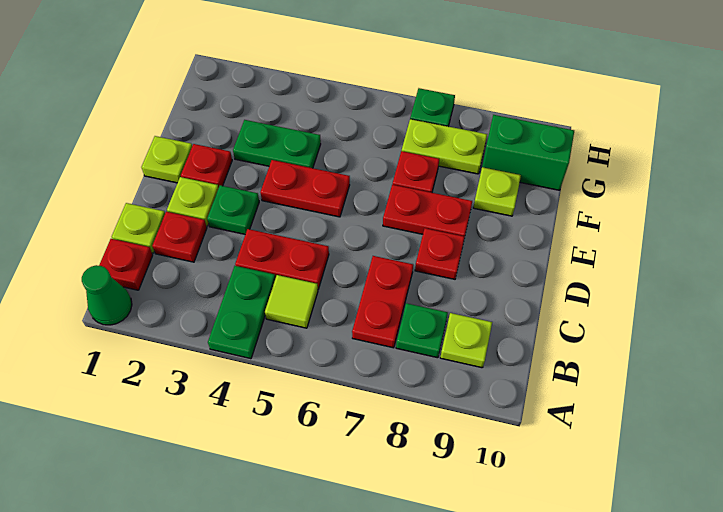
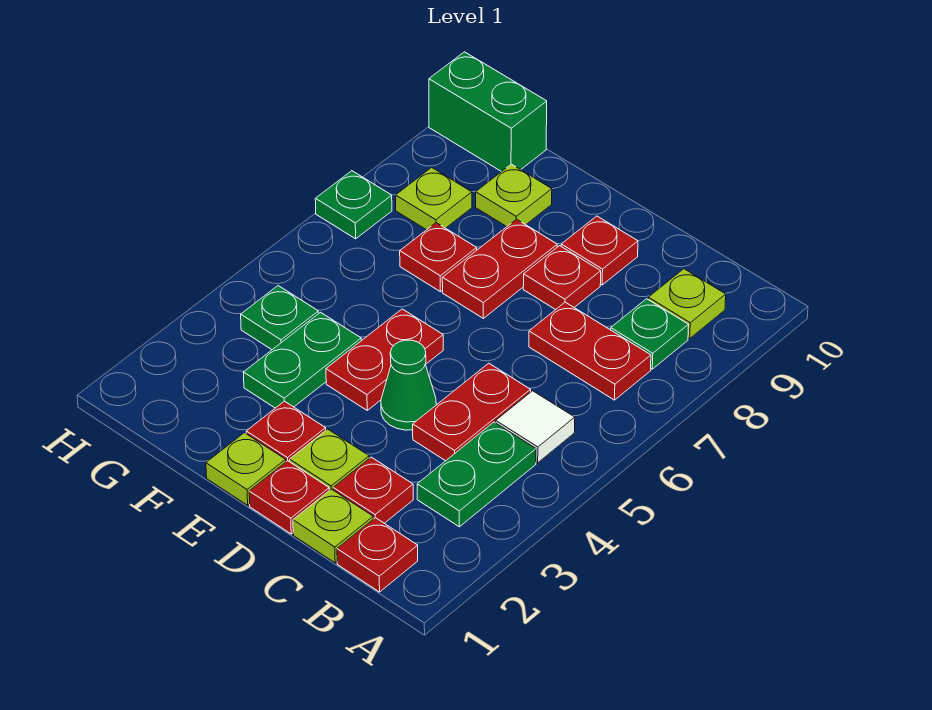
green cone A1 level 1 -> green cone D4 level 1
green plate A4:B4 level 1 -> green plate B3:B4 level 1
lime tile B5 level 1 -> white tile B5 level 1
none -> red plate D1 level 1
green plate D3 level 1 -> green plate G4 level 1
none -> red plate D9 level 1
lime plate G7:G8 level 1 -> lime plate G8 level 1
green brick G9:G10 level 1 -> green brick G10:H10 level 1

